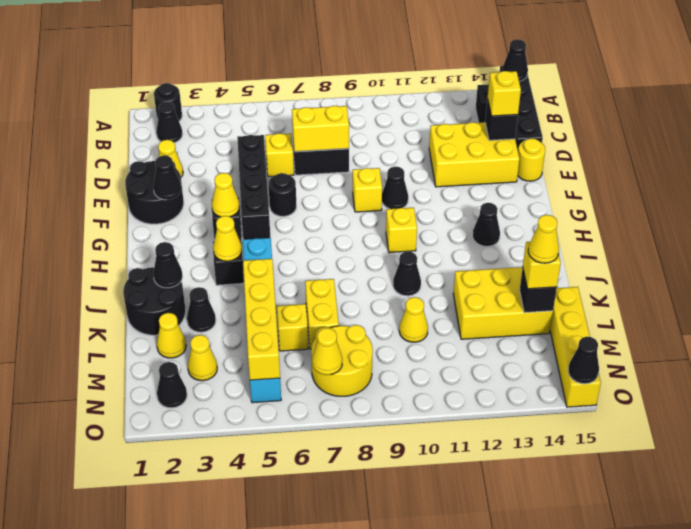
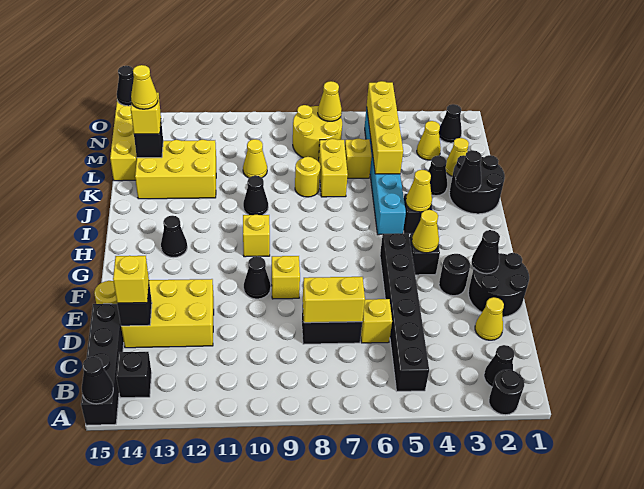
black brick D5:G5 level 1 -> black brick B5:G5 level 1
black round brick F6 level 1 -> black round brick F3 level 1
none -> yellow round brick K8 level 1

